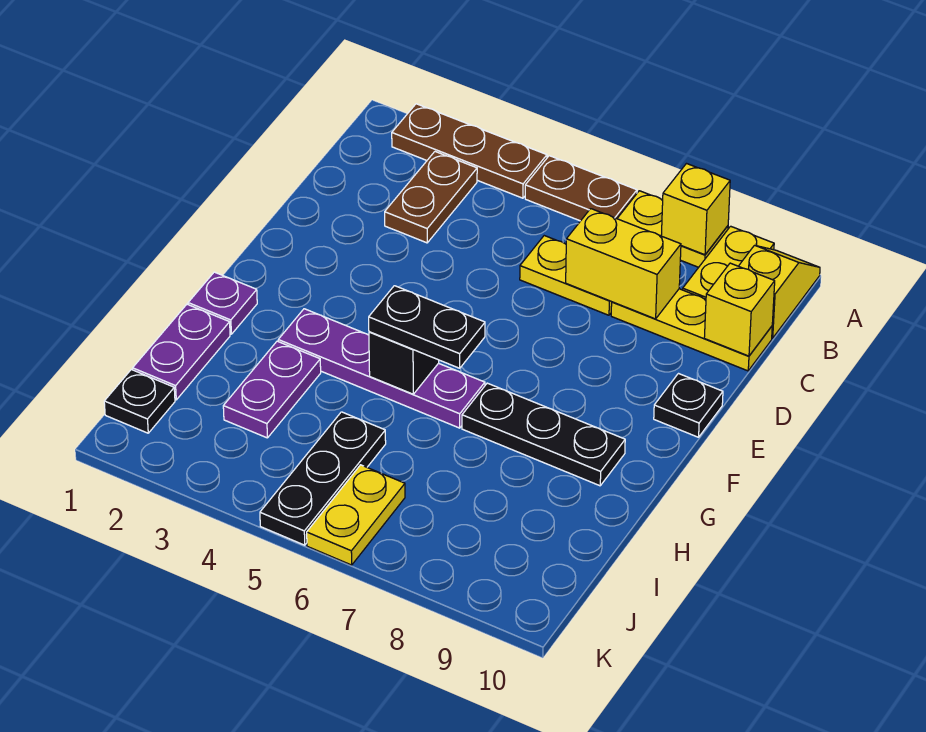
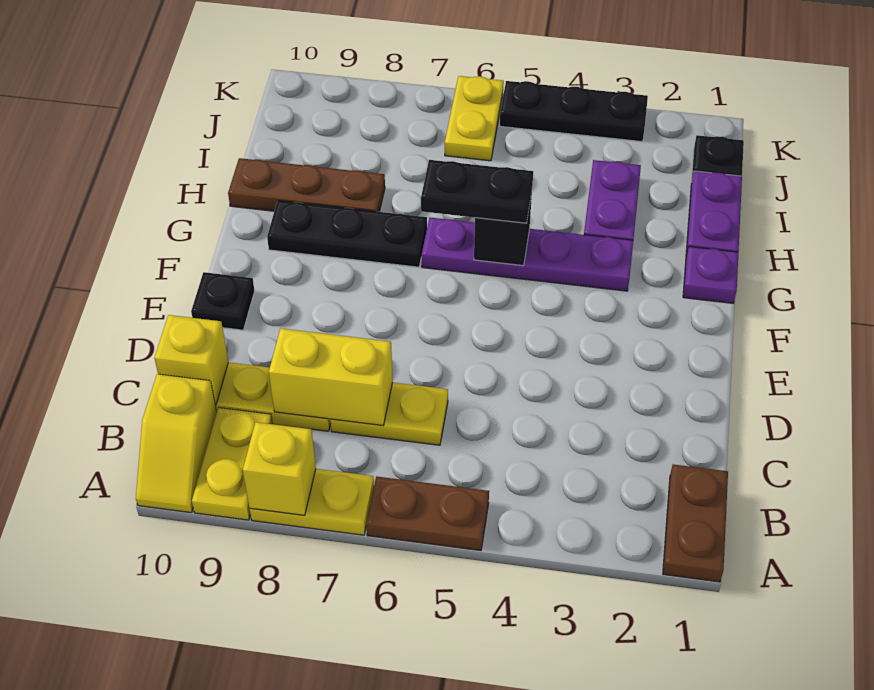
brown plate A2:A4 level 1 -> brown plate H8:H10 level 1
brown plate B3:C3 level 1 -> brown plate A1:B1 level 1
black plate I5:K5 level 1 -> black plate K3:K5 level 1

